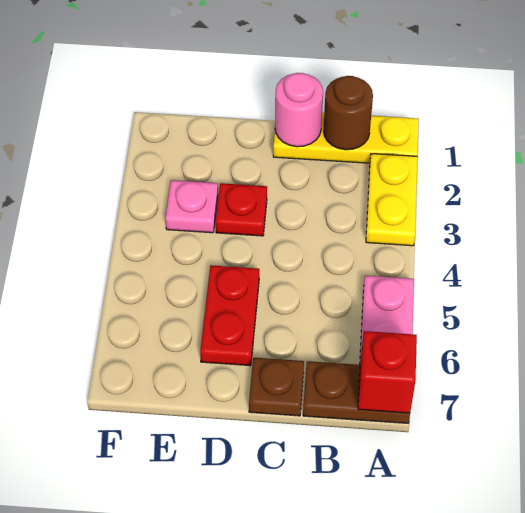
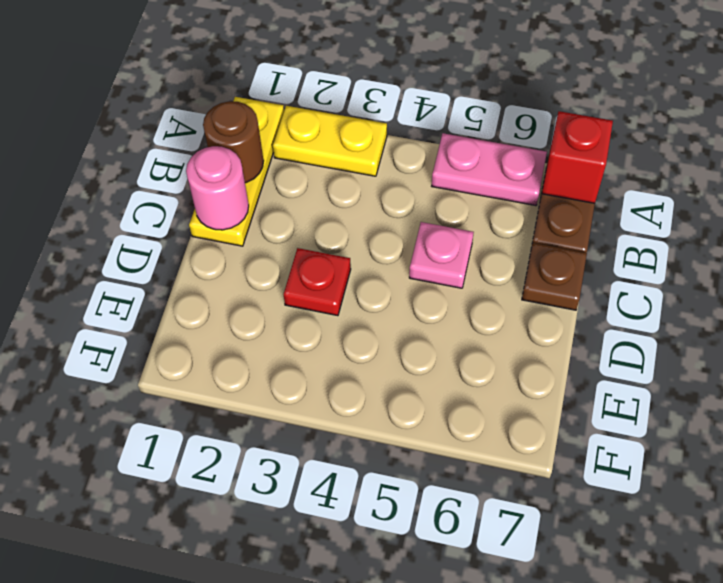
red plate D5:D6 level 1 -> none
pink plate E3 level 1 -> pink plate C5 level 1

